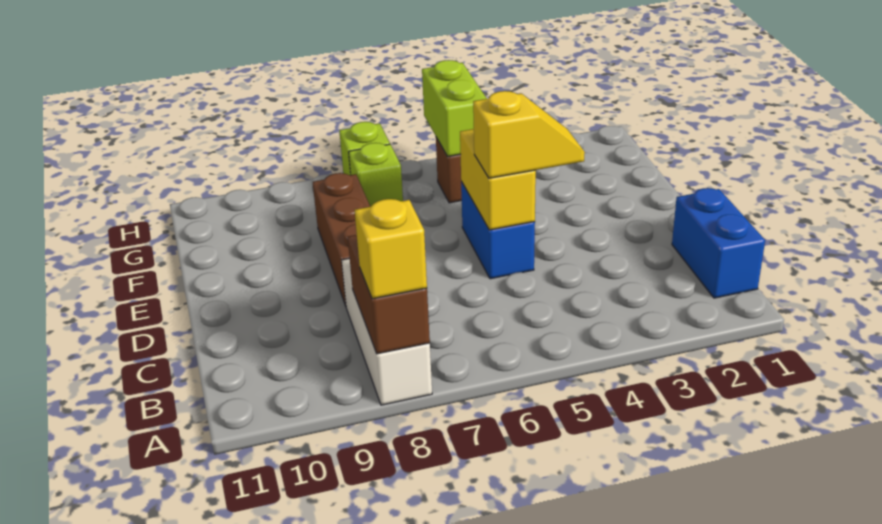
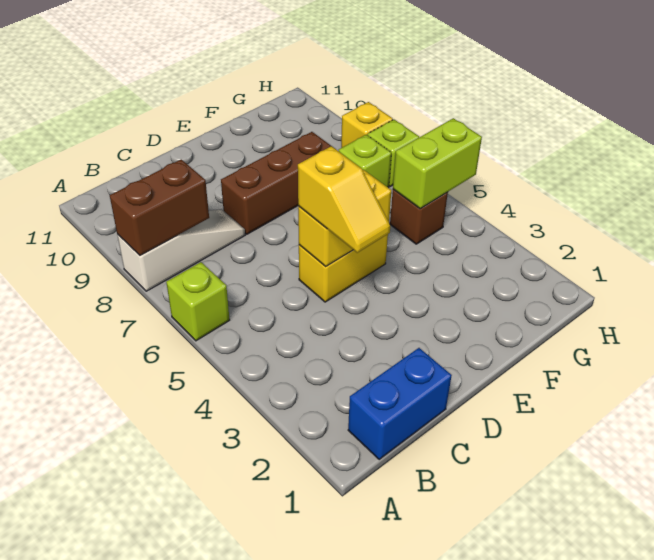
none -> lime brick A6 level 1
white brick A8:C8 level 1 -> white slope A8:C8 level 1 top A
yellow brick A8 level 3 -> yellow brick H8 level 1
blue brick D5:E5 level 1 -> yellow brick D5:E5 level 1

